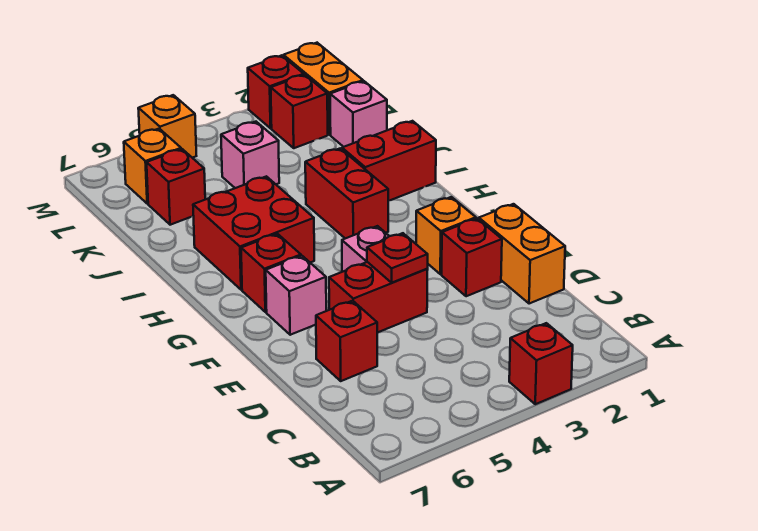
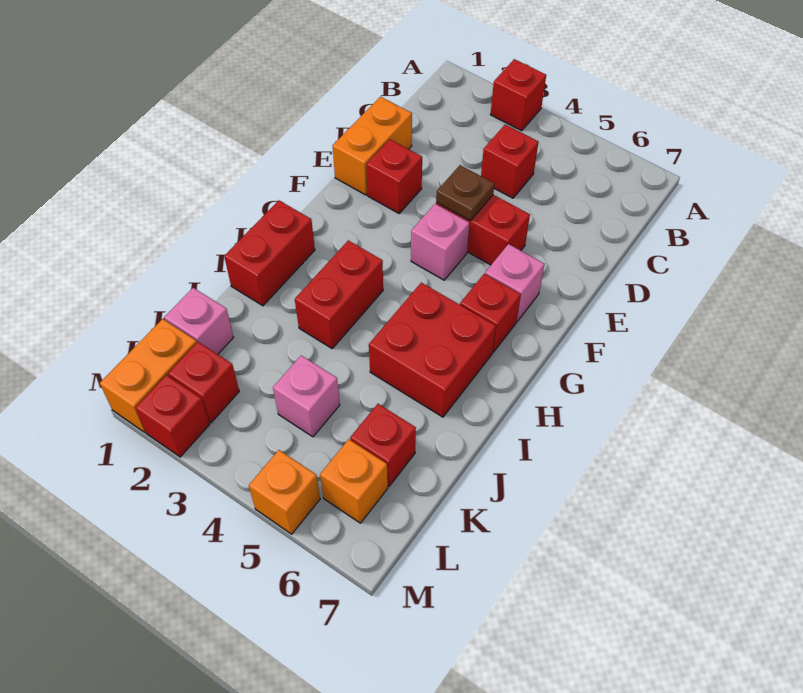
red brick D6 level 1 -> red brick C4 level 1
red plate E4 level 2 -> brown plate E4 level 2
orange brick F2 level 1 -> none
red brick I1:I2 level 1 -> red brick H1:I1 level 1

